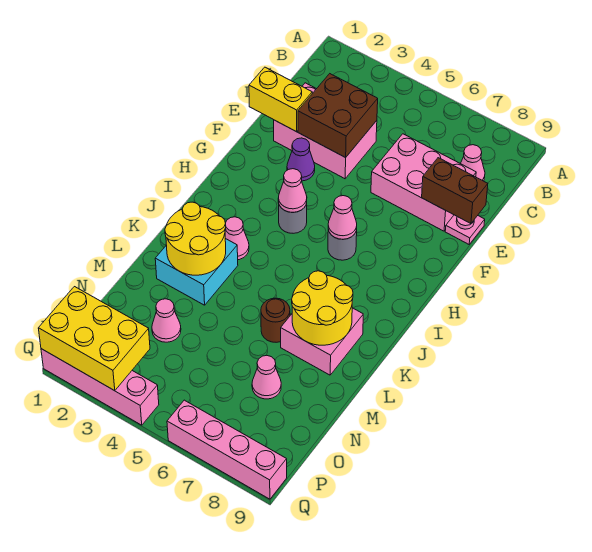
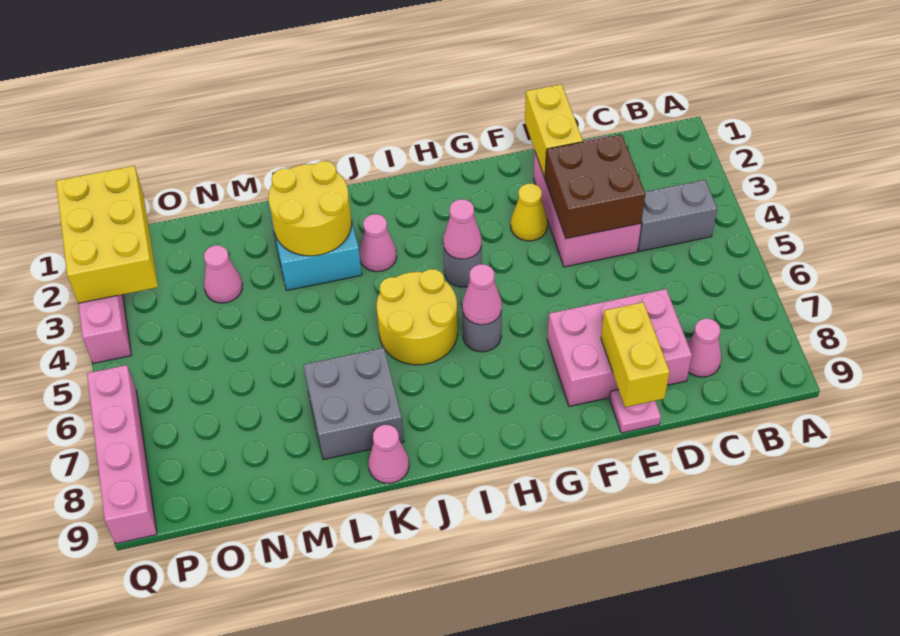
none -> grey brick B4:C4 level 1
pink brick D6:E8 level 1 -> pink brick D7:F8 level 1
brown brick E8:E9 level 2 -> yellow brick E8:E9 level 2
purple cone F3 level 1 -> yellow cone F3 level 1
pink brick K7:L8 level 1 -> grey brick K7:L8 level 1
yellow round brick K7:L8 level 2 -> yellow round brick I5:J6 level 1
brown round brick L6 level 1 -> none
pink cone N7 level 1 -> pink cone K9 level 1

